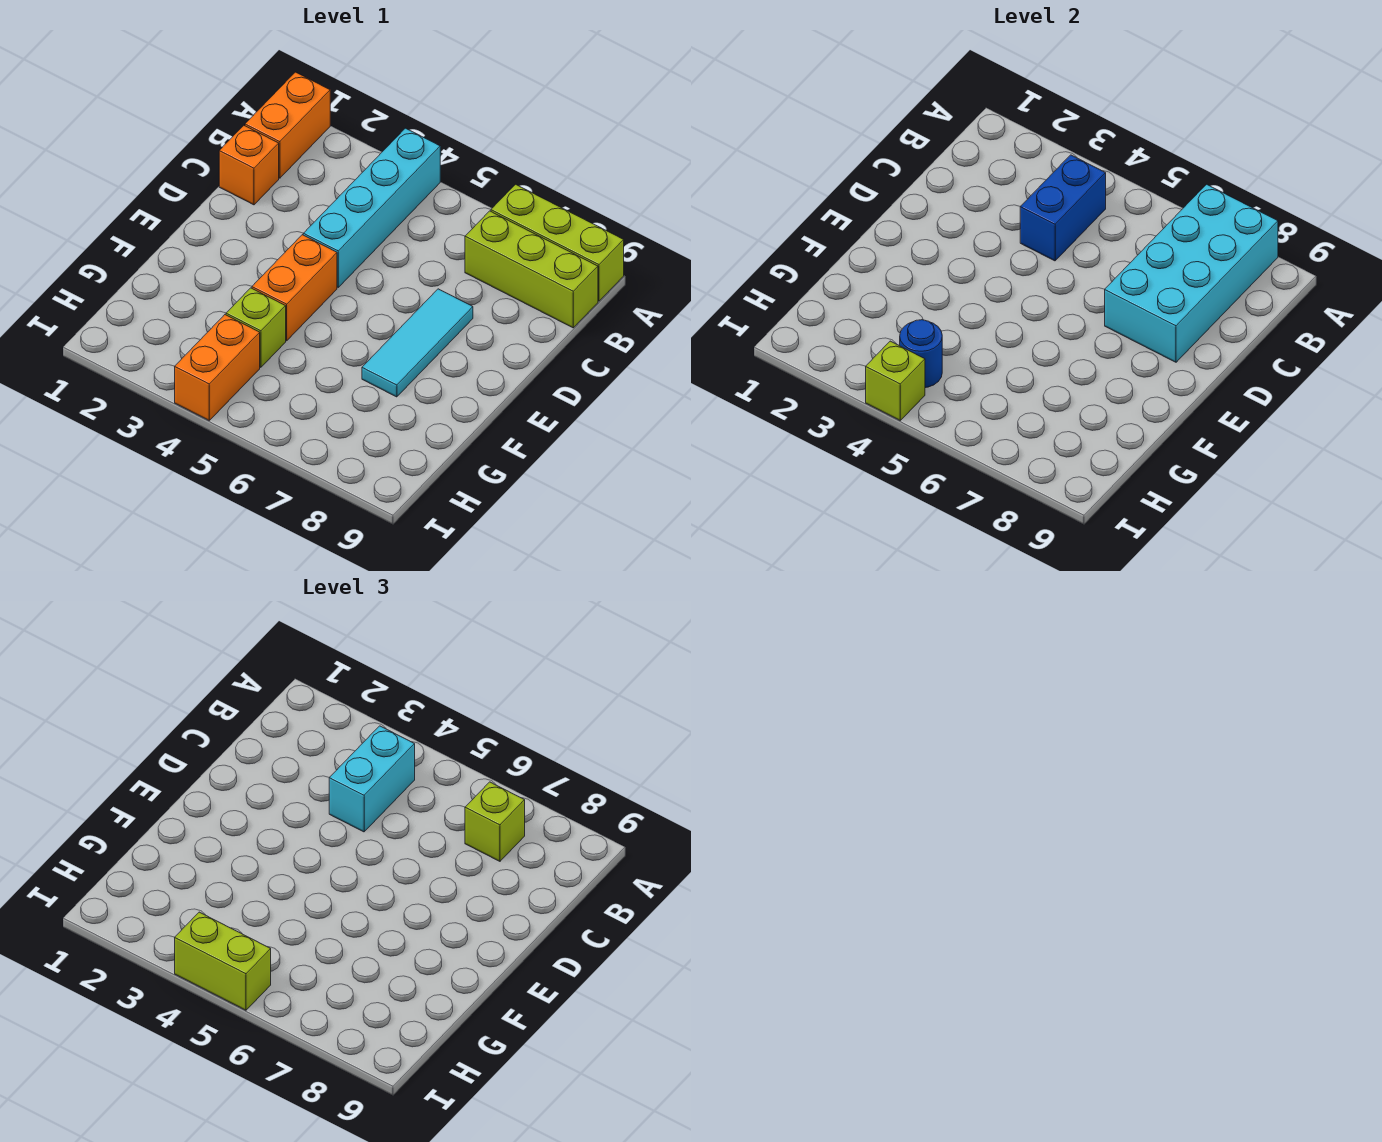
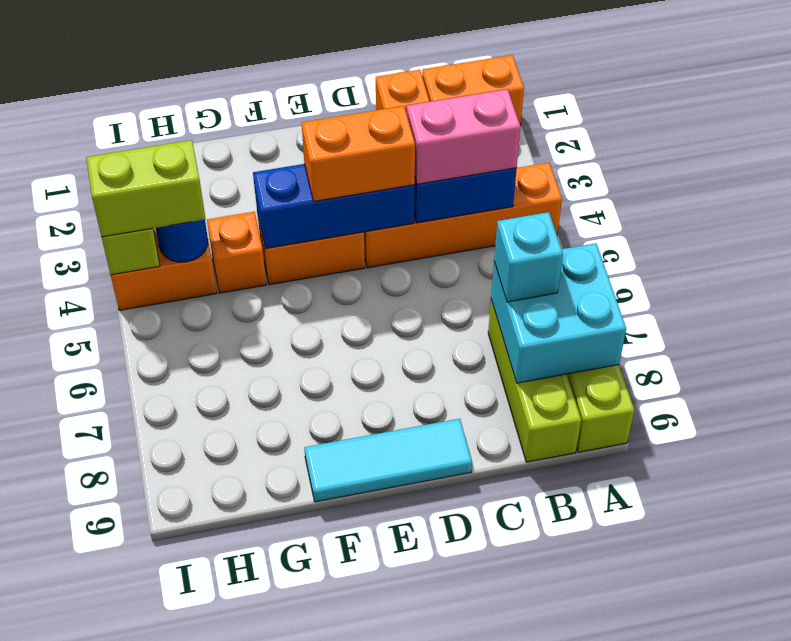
cyan brick A4:D4 level 1 -> orange brick A4:D4 level 1
cyan brick A7:D8 level 2 -> cyan brick A7:B8 level 2
cyan brick B4:C4 level 3 -> pink brick B4:C4 level 3
lime brick B7 level 3 -> cyan brick B7 level 3
none -> blue brick D4:F4 level 2
none -> orange brick D4:E4 level 3
cyan tile D7:F7 level 1 -> cyan tile D9:F9 level 1
lime brick G4 level 1 -> orange brick G4 level 1
lime brick I4:I5 level 3 -> lime brick H4:I4 level 3

